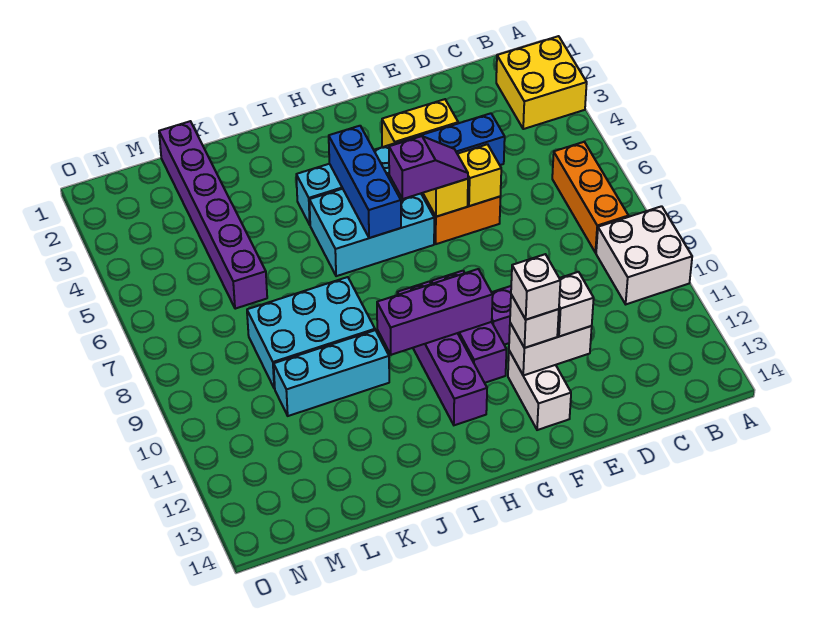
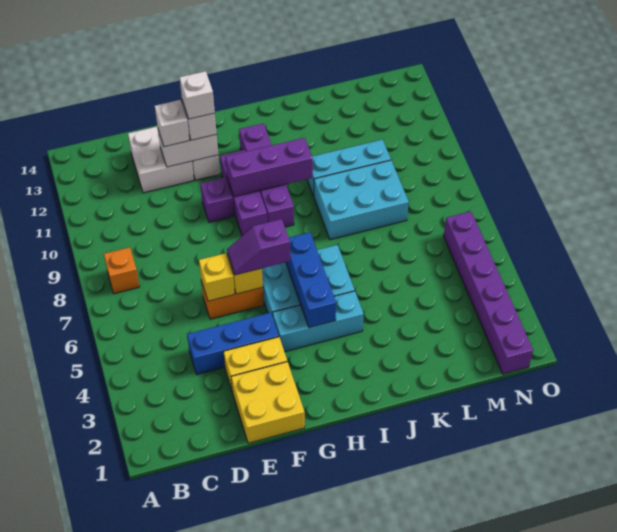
yellow brick A2:B3 level 1 -> yellow brick E1:F2 level 1
white brick A9:B10 level 1 -> white brick D12:E13 level 1
orange brick B6:B8 level 1 -> orange brick B8 level 1
purple brick L1:L6 level 1 -> purple brick N1:N6 level 1

